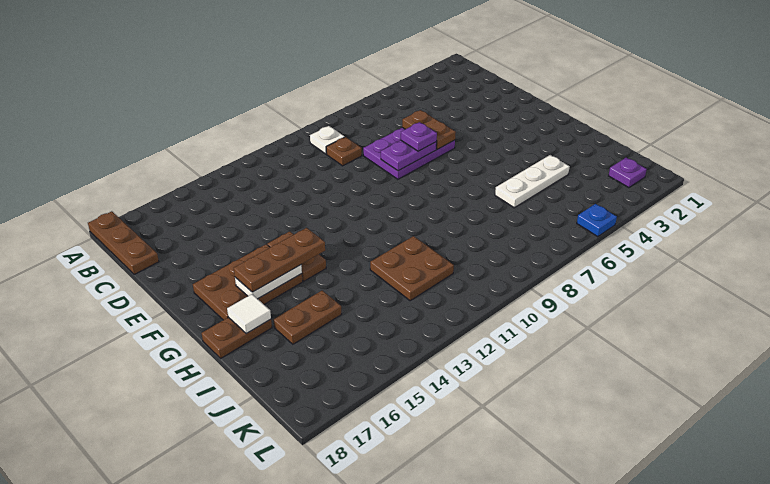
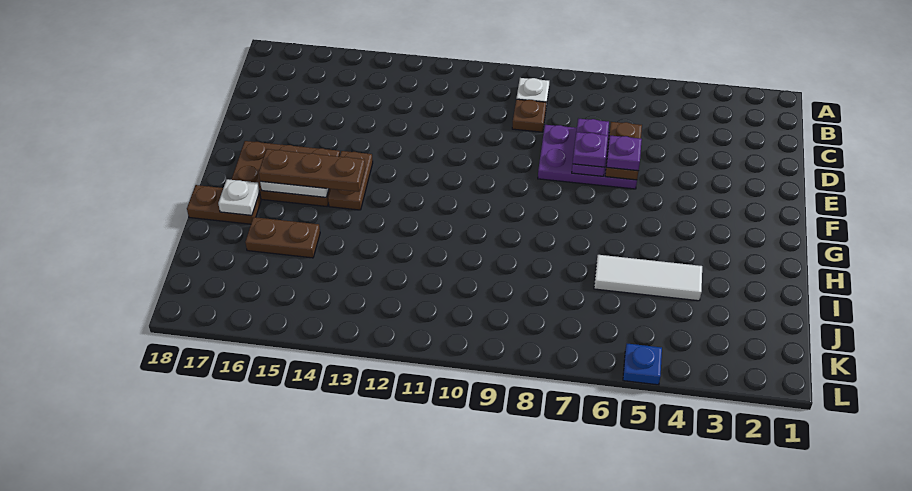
brown plate A18:C18 level 1 -> none
purple plate E7:E8 level 2 -> purple plate D7:E7 level 2
white tile H17 level 2 -> white plate H17 level 2
white plate I4:I6 level 1 -> white tile I4:I6 level 1
brown plate I11:J12 level 1 -> none
purple plate K2 level 1 -> purple plate E6 level 3

